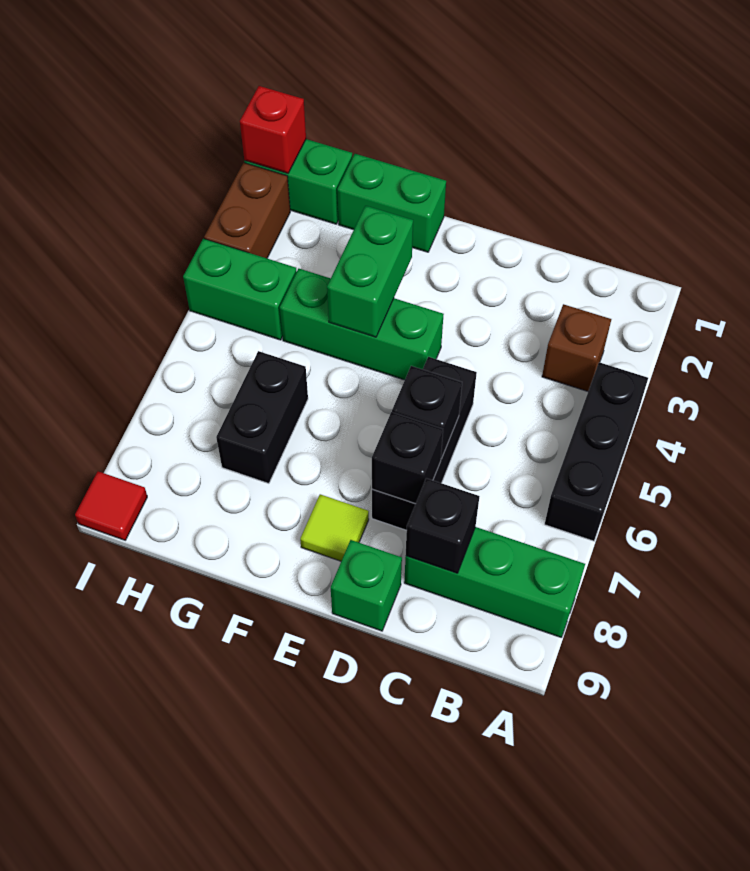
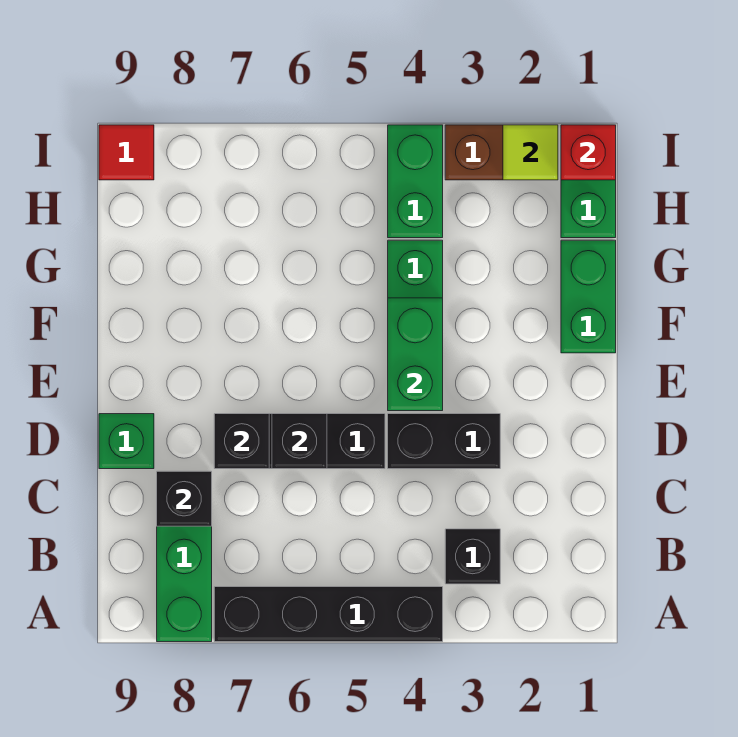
black brick A4:A6 level 1 -> black brick A4:A7 level 1
brown brick B3 level 1 -> black brick B3 level 1
lime tile E8 level 1 -> lime tile I2 level 2
green brick F3:F4 level 2 -> green brick E4:F4 level 2
black brick G6:G7 level 1 -> black brick D3:D4 level 1

